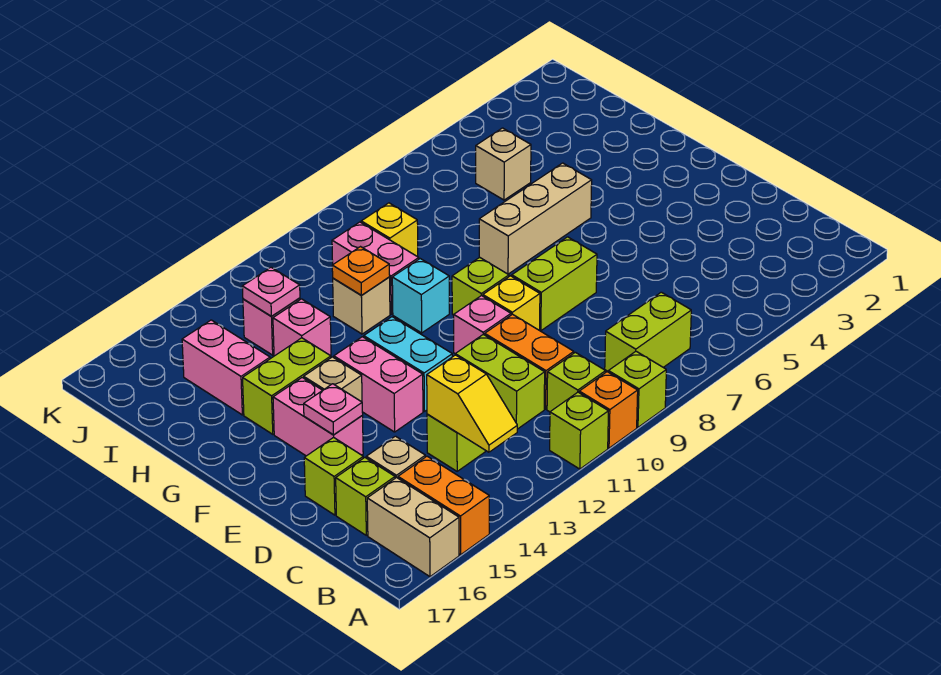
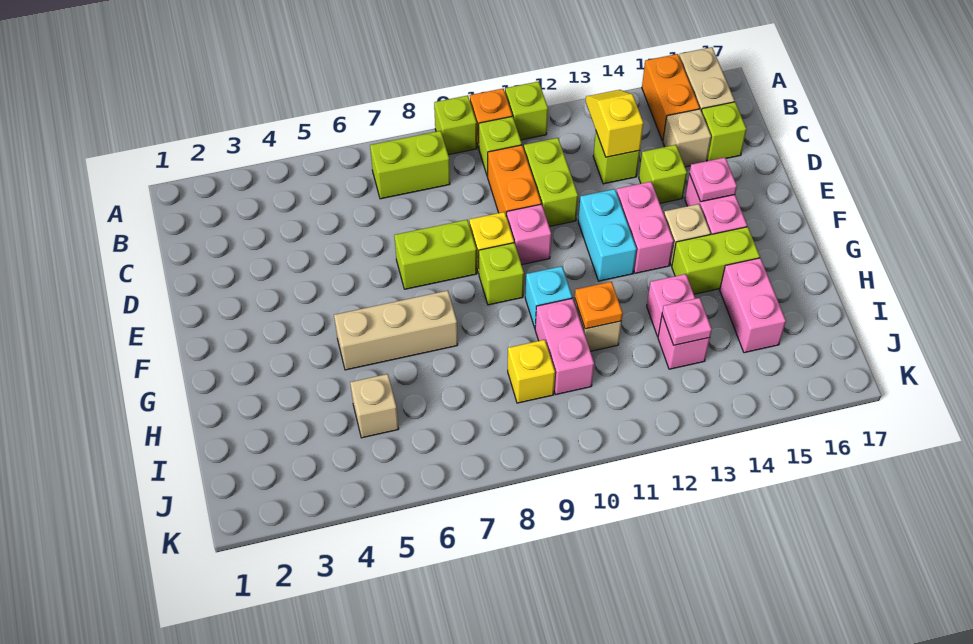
lime brick D16 level 1 -> lime brick D14 level 1

